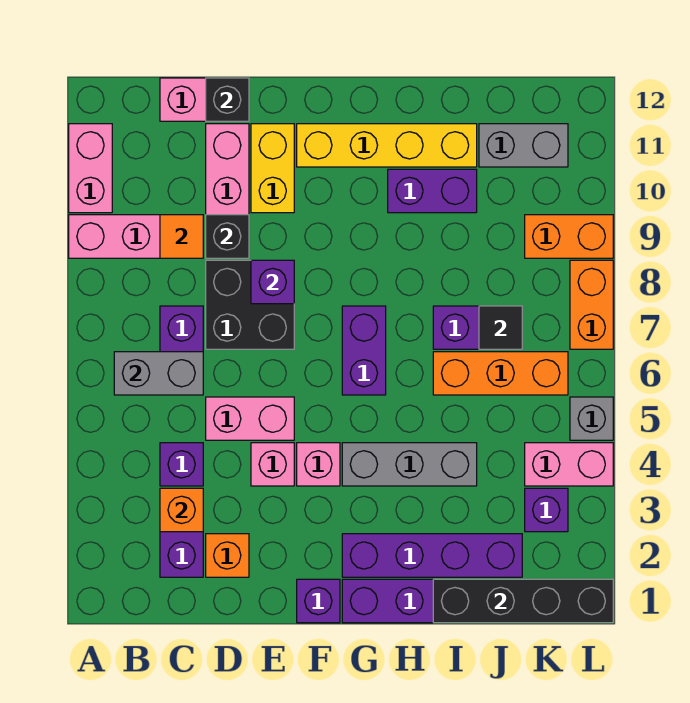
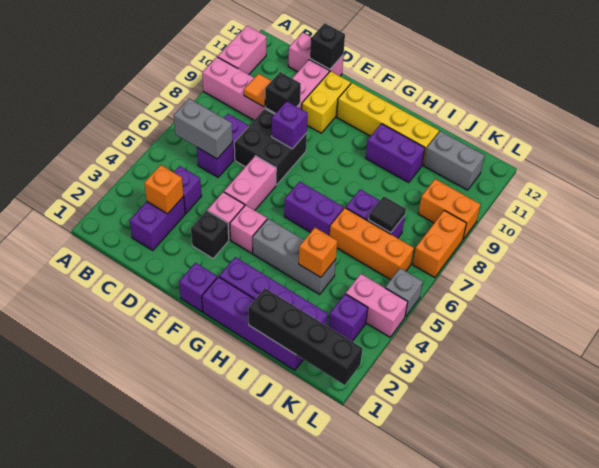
orange brick D2 level 1 -> orange brick I4 level 2
pink brick D5:E5 level 1 -> pink brick E5:E6 level 1
none -> black brick E3 level 1
purple brick G6:G7 level 1 -> purple brick G6:H6 level 1

